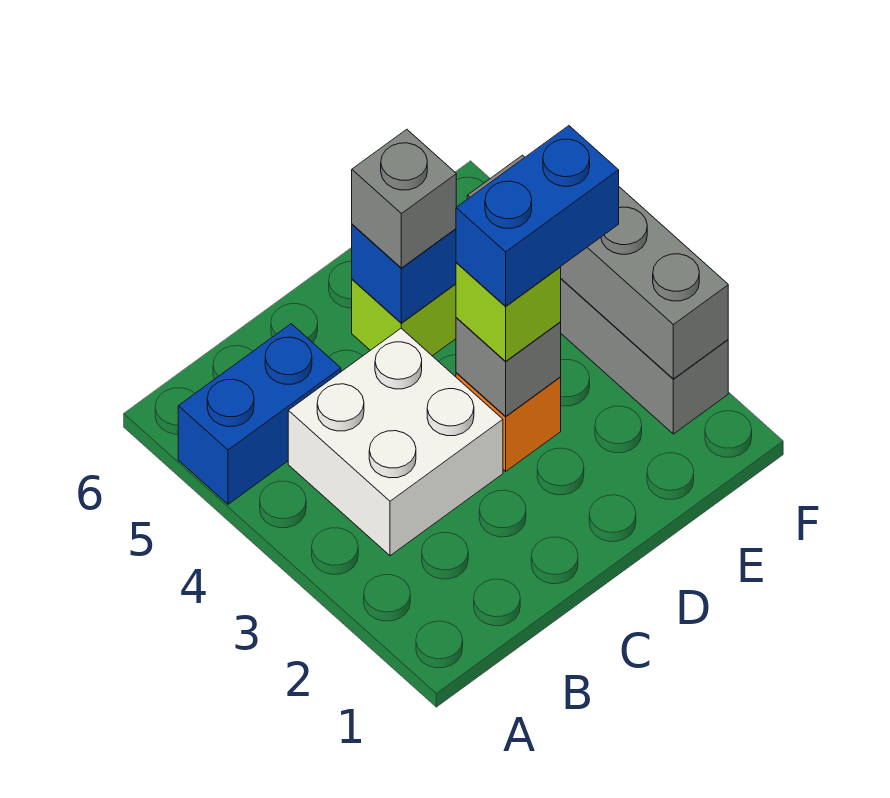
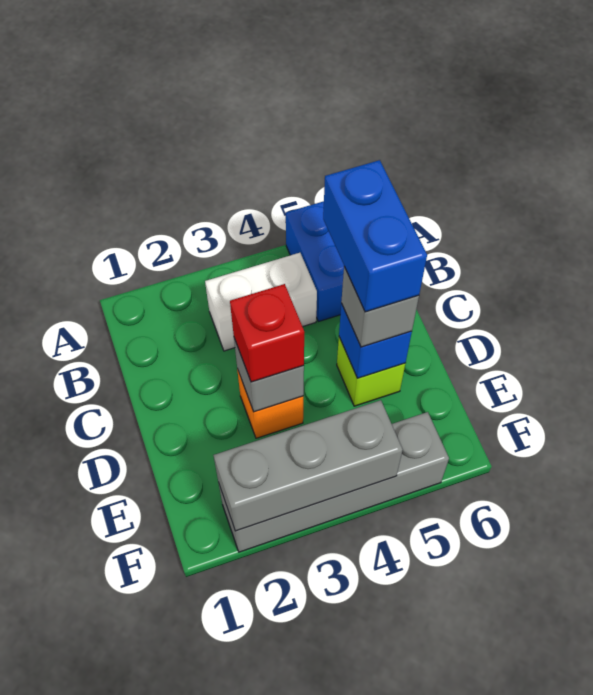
white brick B3:C4 level 1 -> white brick B3:B4 level 1
lime brick D3 level 3 -> red brick D3 level 3
blue brick D3:E3 level 4 -> blue brick C5:D5 level 4

